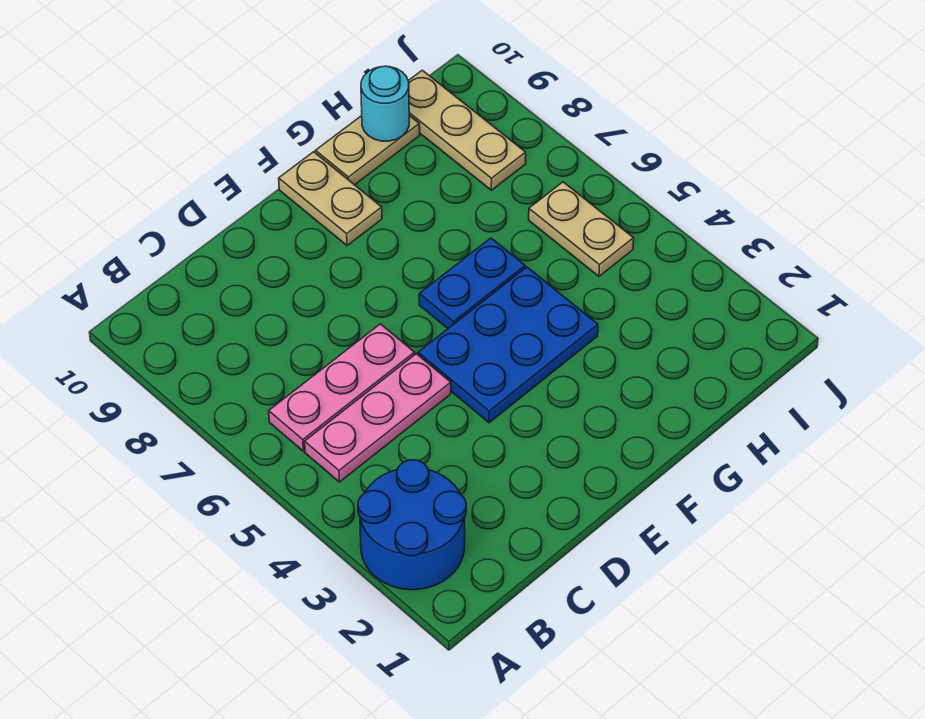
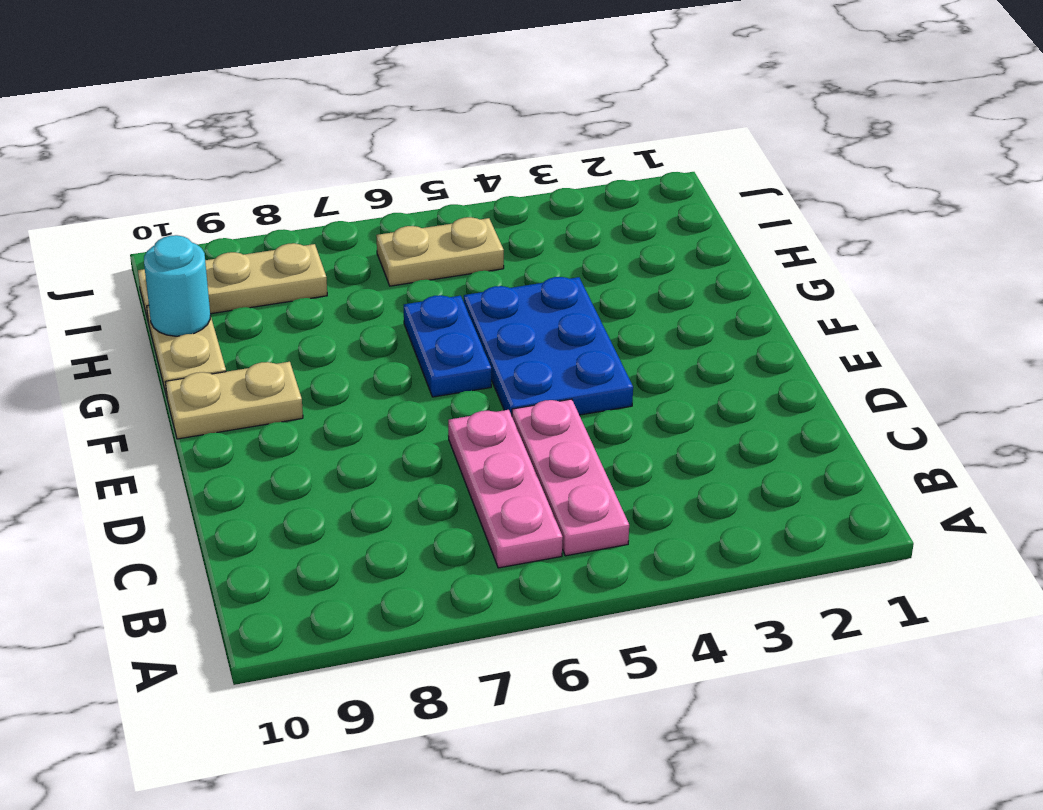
blue round brick A2:B3 level 1 -> none

